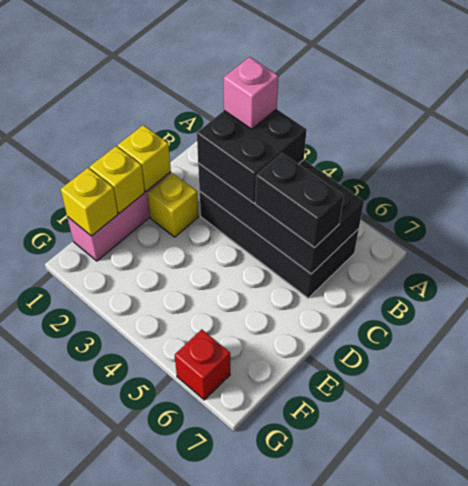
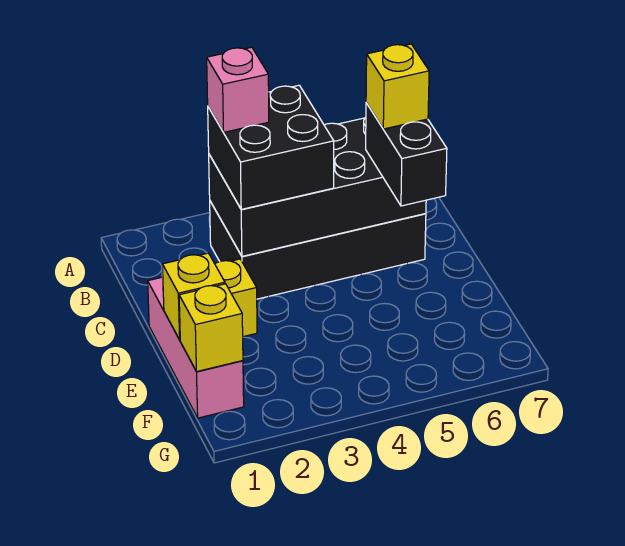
black brick C5:C6 level 3 -> black brick C6:D6 level 3
yellow brick D1 level 2 -> yellow brick C6 level 4
red brick G6 level 1 -> none

